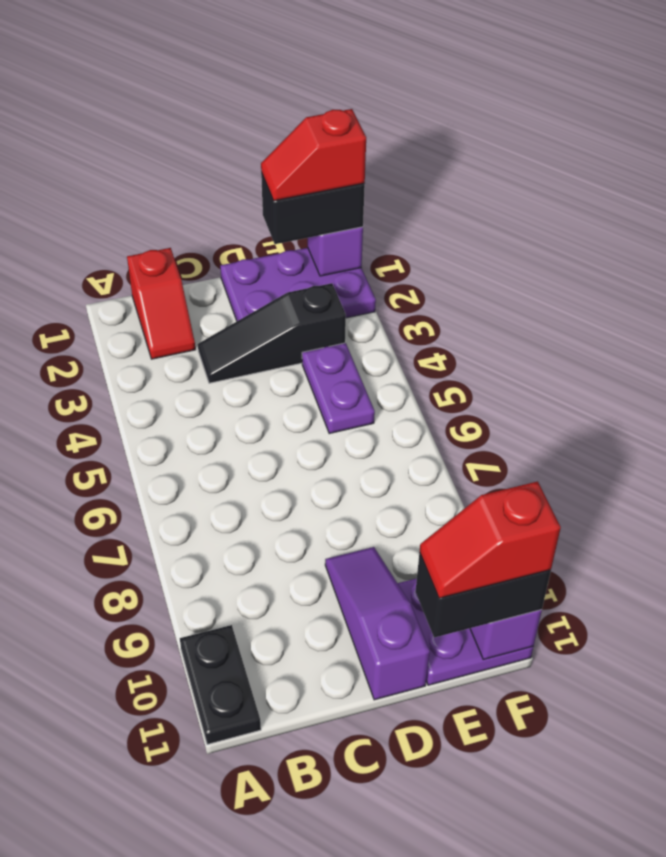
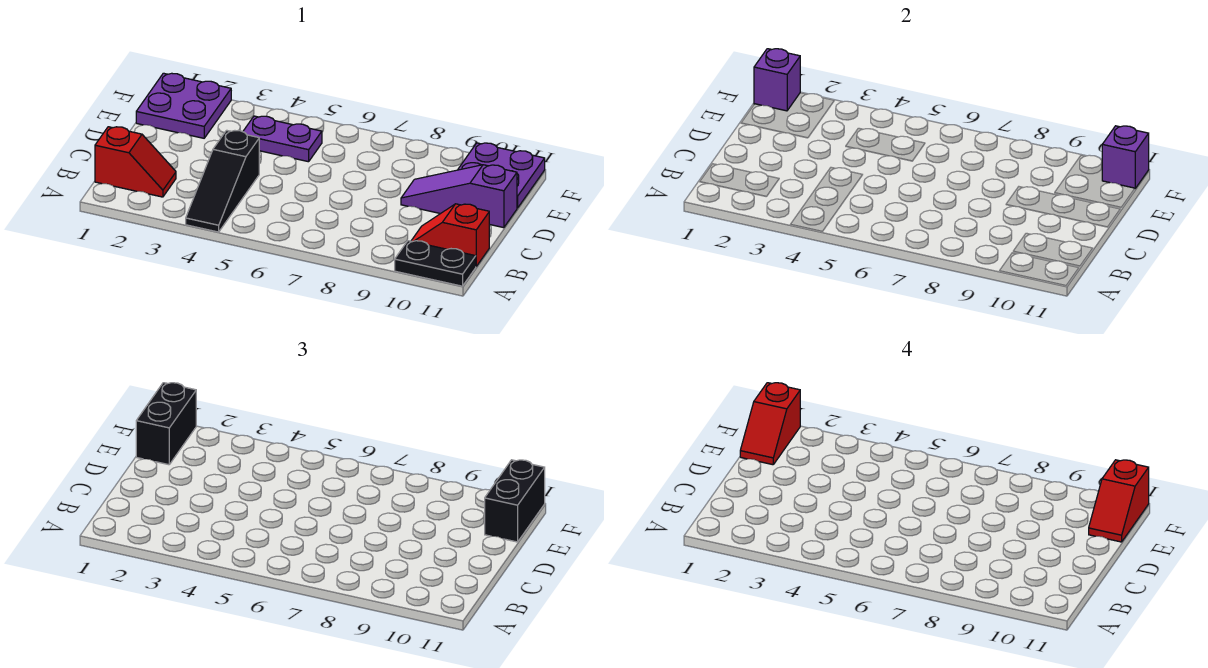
none -> red slope B10:B11 level 1 top 11
black slope C3:E3 level 1 top E -> black slope A4:C4 level 1 top C
purple plate D1:F2 level 1 -> purple plate E1:F2 level 1

